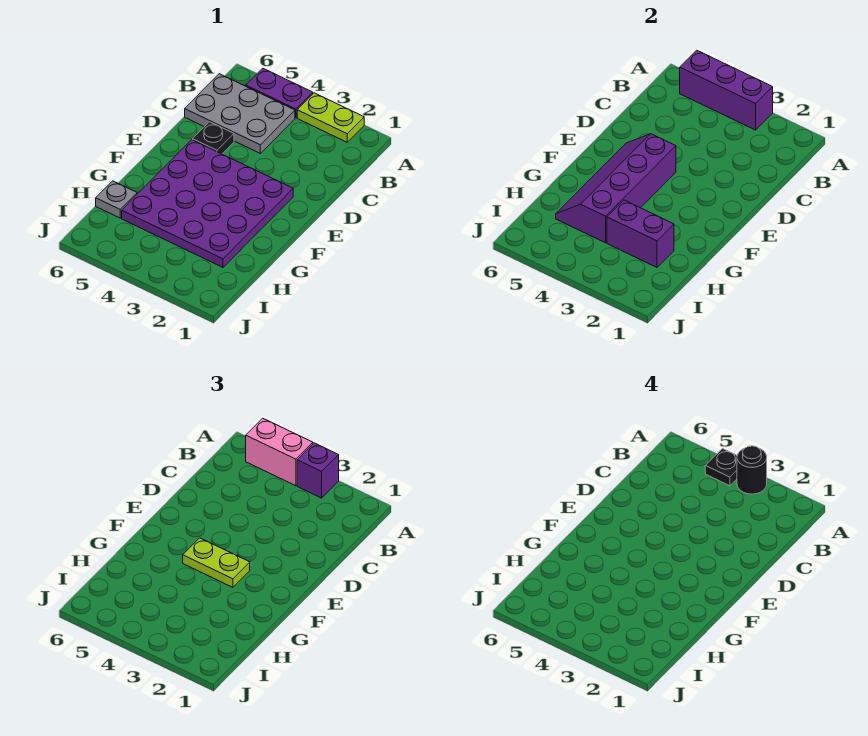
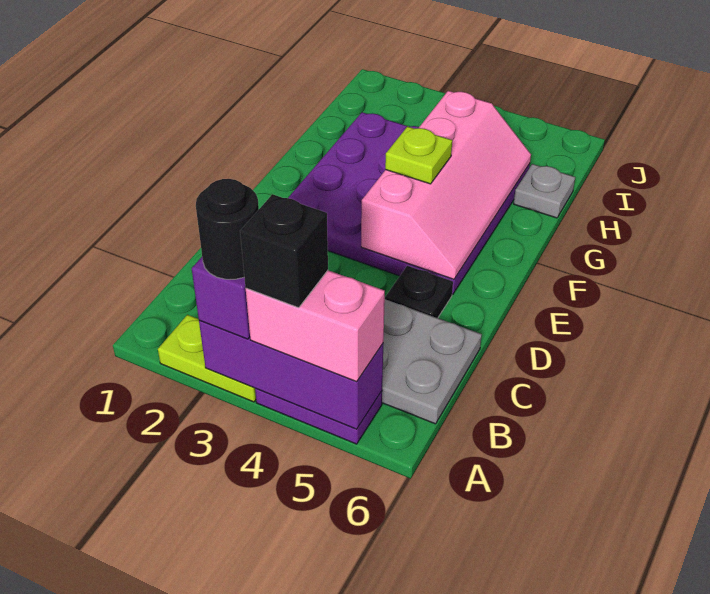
black plate A4 level 4 -> black brick A4 level 4
purple slope E4:H5 level 2 top 4 -> pink slope E4:H5 level 2 top 4
lime plate F3:F4 level 3 -> lime plate F4 level 3
purple brick H2:H3 level 2 -> none

